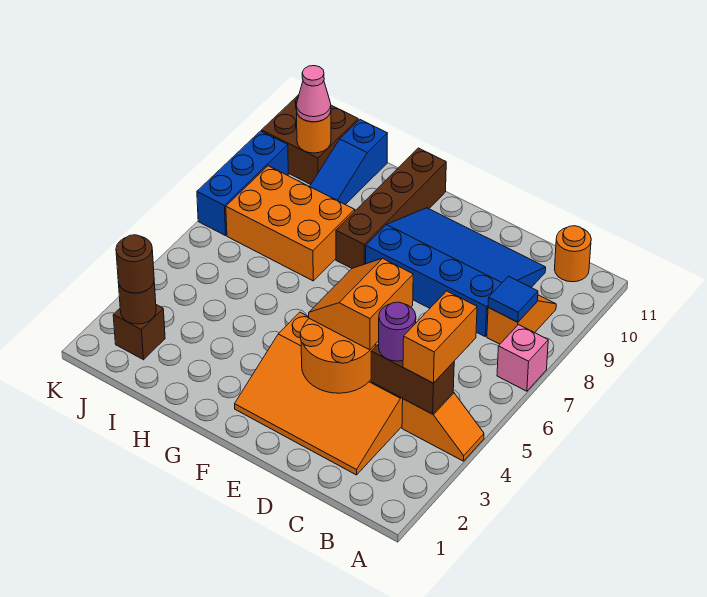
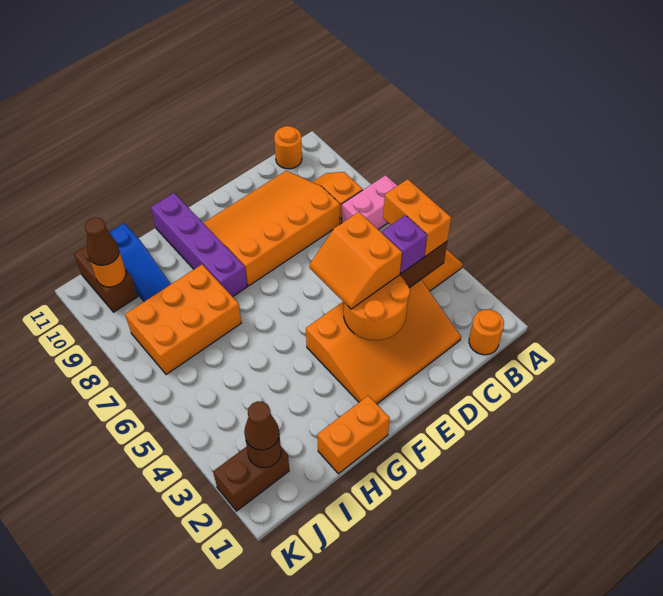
pink brick A7 level 1 -> pink brick A7:B7 level 1
none -> orange round brick B1 level 1
blue tile B8 level 2 -> none
purple round brick C4 level 3 -> purple brick C4 level 3
blue slope C8:F10 level 1 top 8 -> orange slope C8:F10 level 1 top 8
none -> orange brick G1:H1 level 1
brown brick G8:G11 level 1 -> purple brick G8:G11 level 1
brown brick J2 level 1 -> brown brick J2:K2 level 1
brown round brick J2 level 3 -> brown cone J2 level 3
brown brick J10:K11 level 1 -> brown brick J10:J11 level 1
pink cone J10 level 3 -> brown cone J10 level 3
blue brick K7:K9 level 1 -> none

